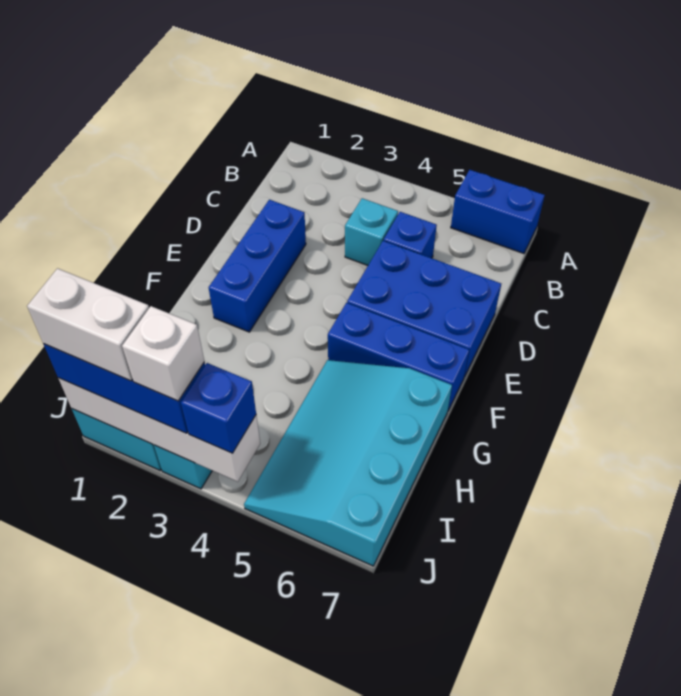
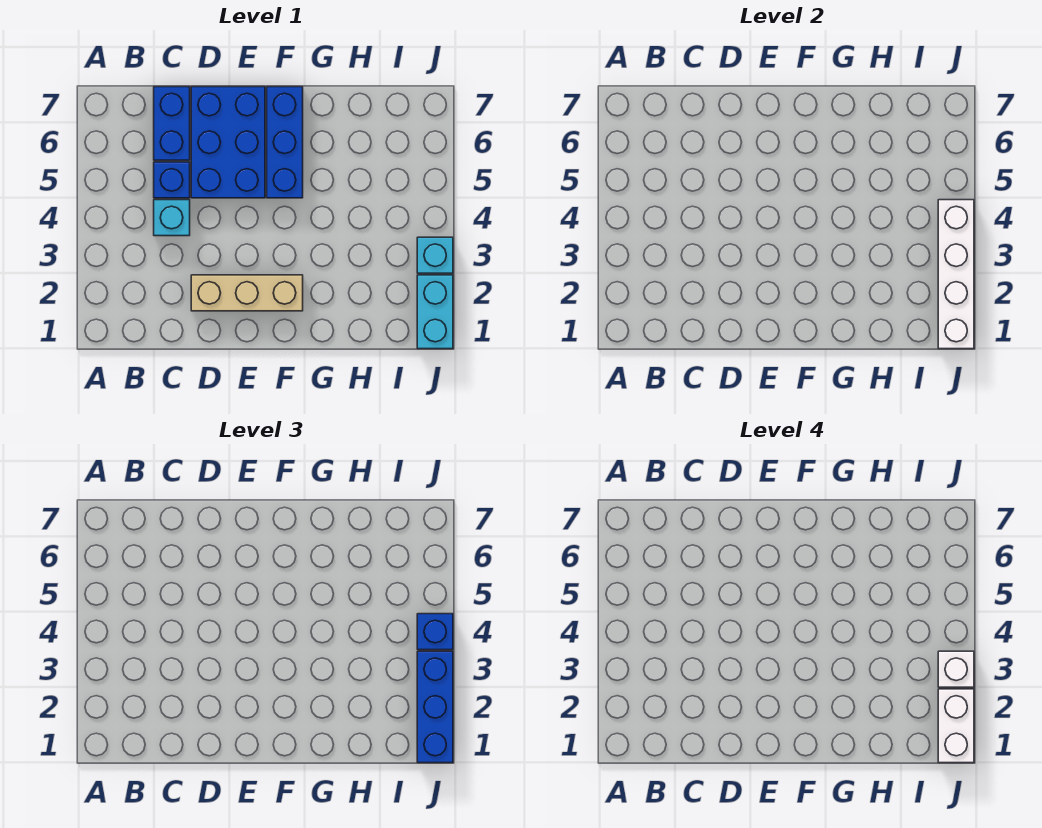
blue brick A6:A7 level 1 -> blue brick C6:C7 level 1
blue brick D2:F2 level 1 -> tan brick D2:F2 level 1
cyan slope G5:J7 level 1 top 7 -> none

